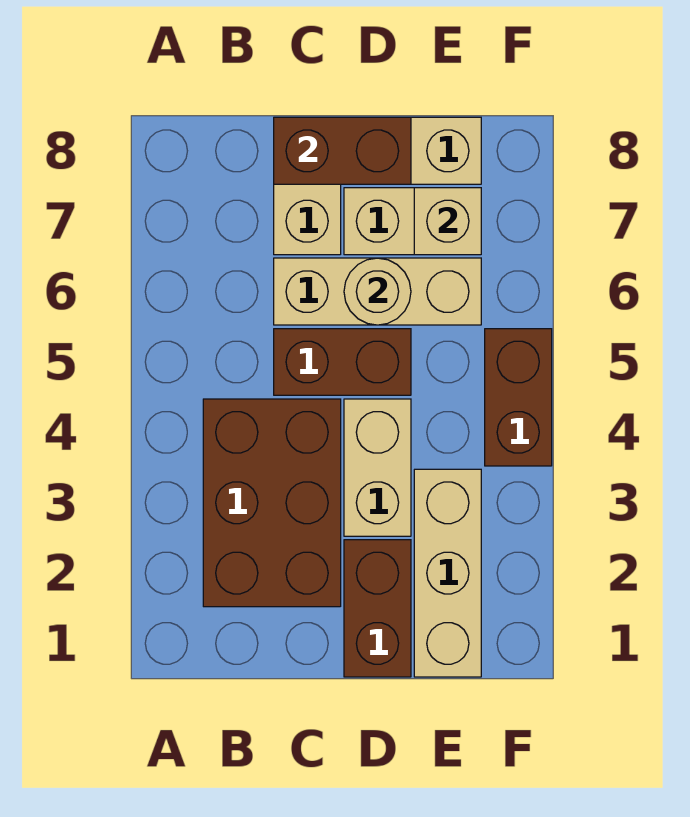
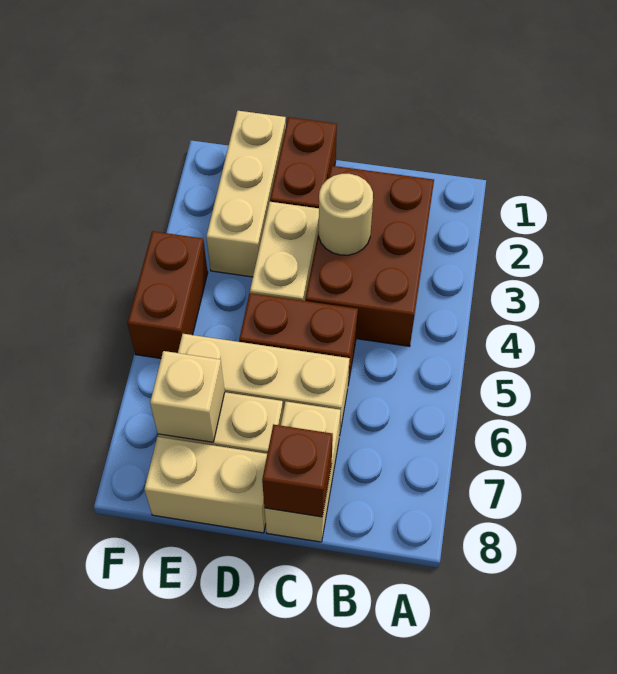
brown brick C8:D8 level 2 -> brown brick C8 level 2
tan round brick D6 level 2 -> tan round brick C3 level 2

